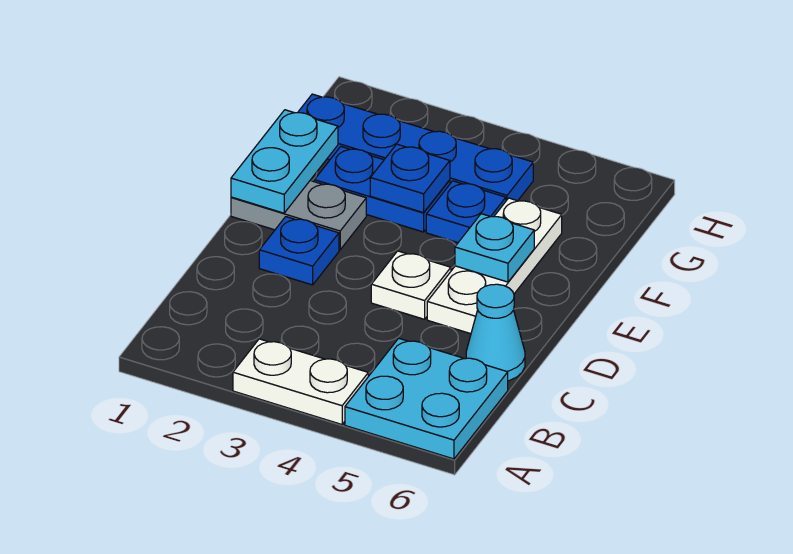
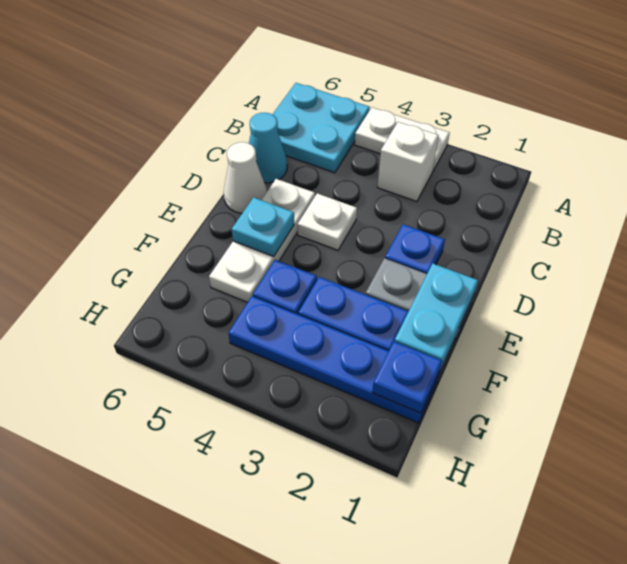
none -> white brick B3 level 1
none -> white cone D6 level 1
blue plate F3 level 2 -> blue plate G1 level 2

